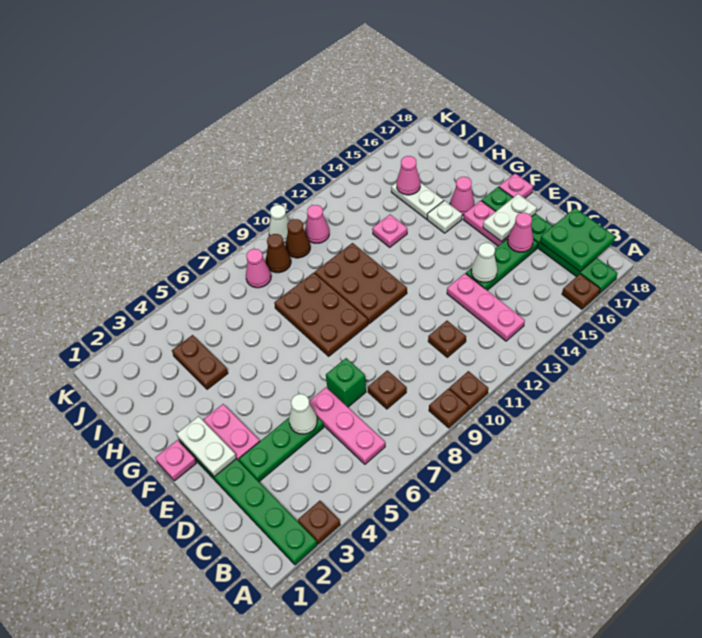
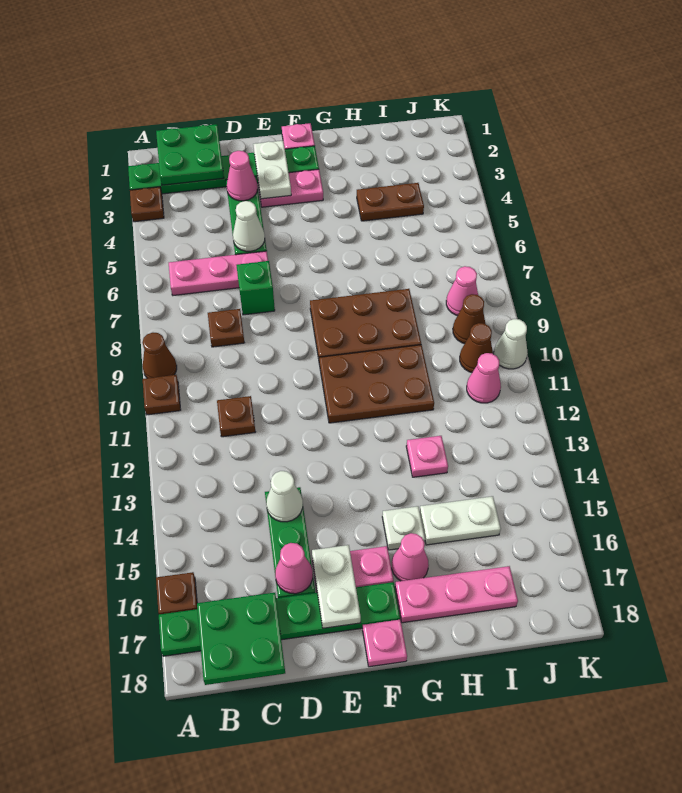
brown plate A9 level 1 -> brown cone A9 level 1
none -> green plate B1:C2 level 2
pink plate B13:D13 level 1 -> pink plate G17:I17 level 1
white plate E2:F2 level 2 -> white plate E2:E3 level 2
pink cone I15 level 2 -> pink cone D3 level 2

